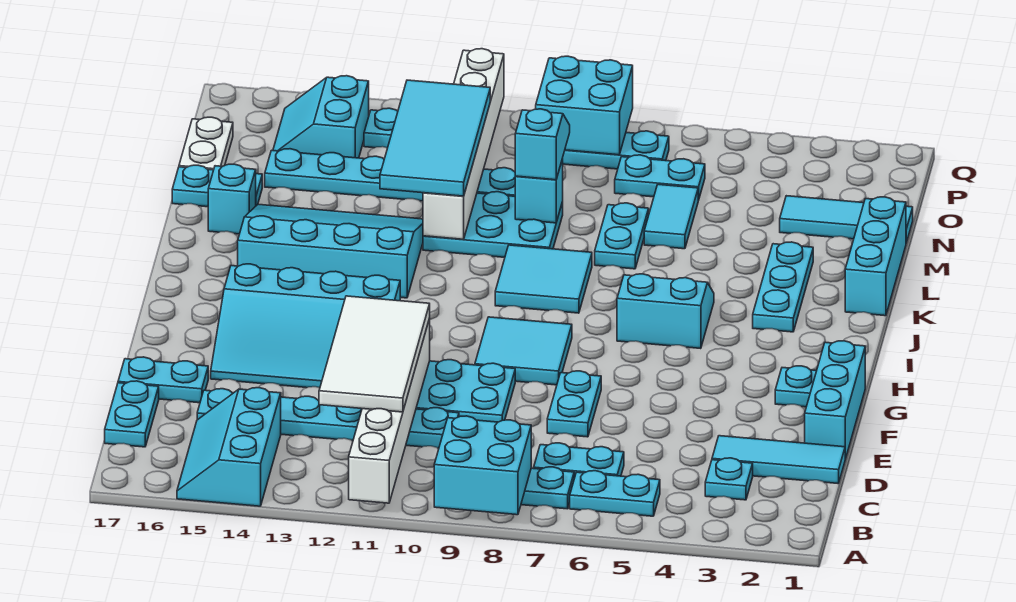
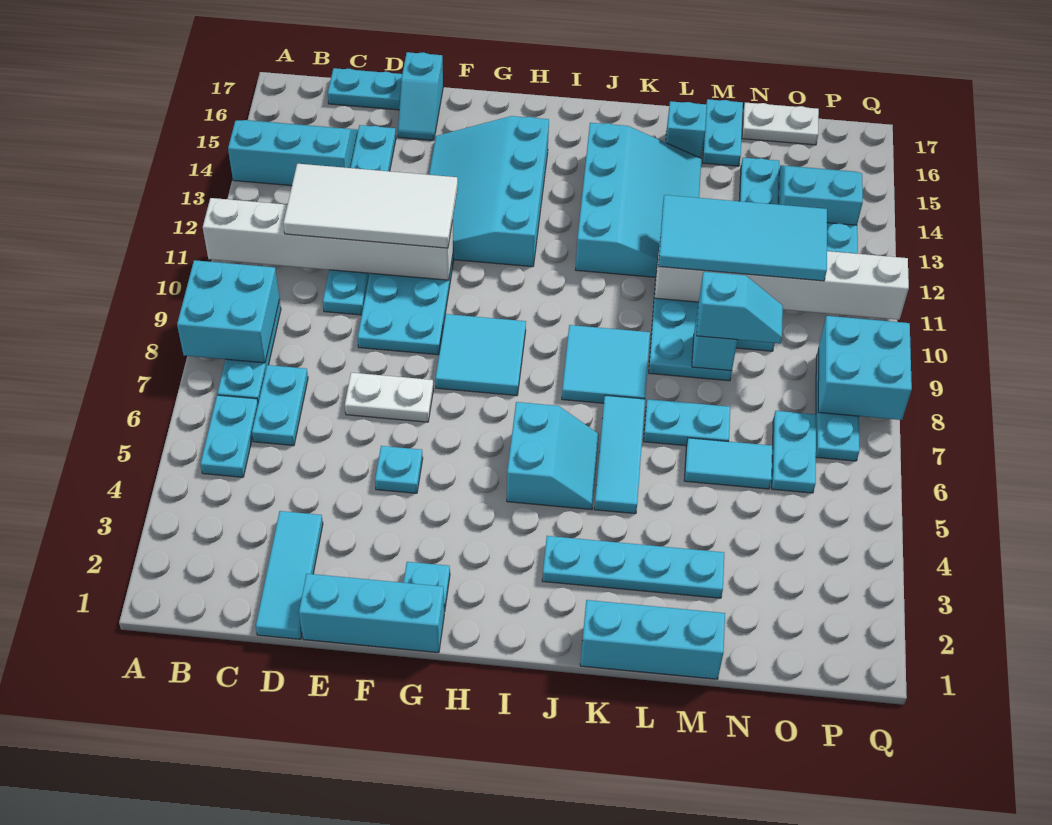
cyan plate C3 level 1 -> cyan plate F5 level 1
cyan plate E7:F7 level 1 -> white plate E7:F7 level 1
cyan plate E16:E17 level 1 -> cyan slope E16:E17 level 1 top 17
cyan plate J3:L3 level 1 -> cyan plate J3:M3 level 1
cyan tile N1:N3 level 1 -> cyan tile K5:K7 level 1

